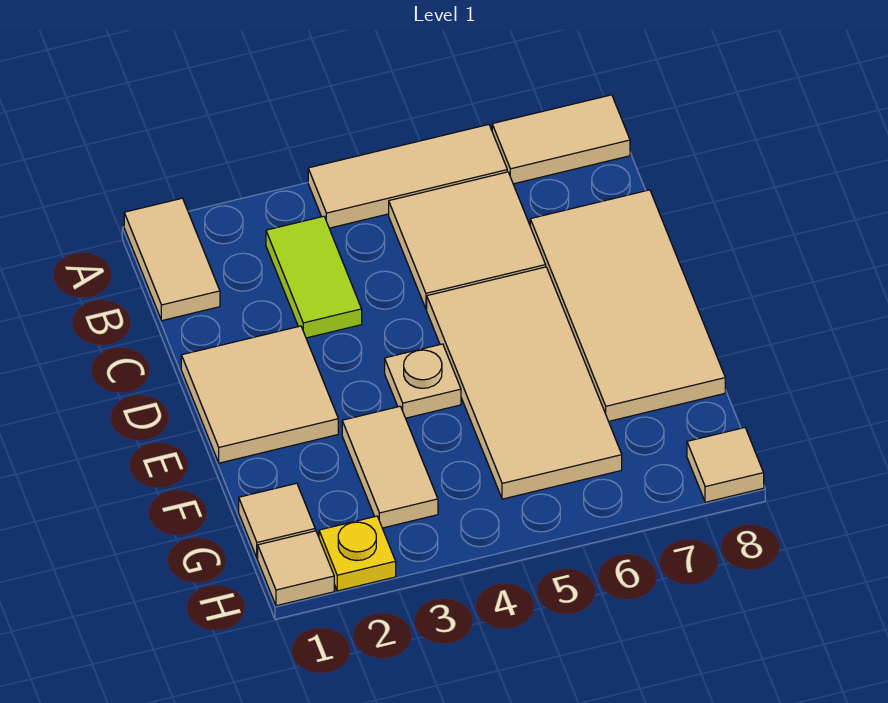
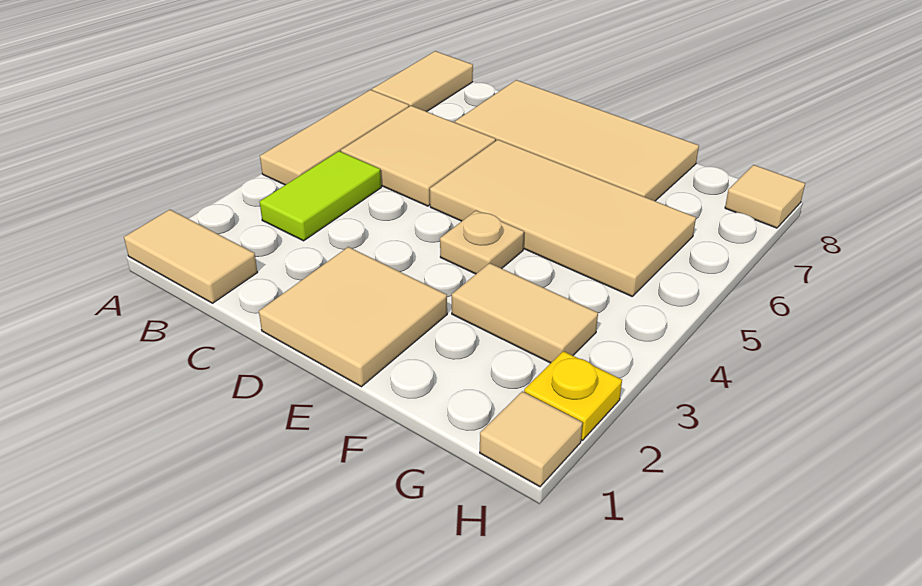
lime tile B3:C3 level 1 -> lime tile B3:B4 level 1
tan tile G1 level 1 -> none

